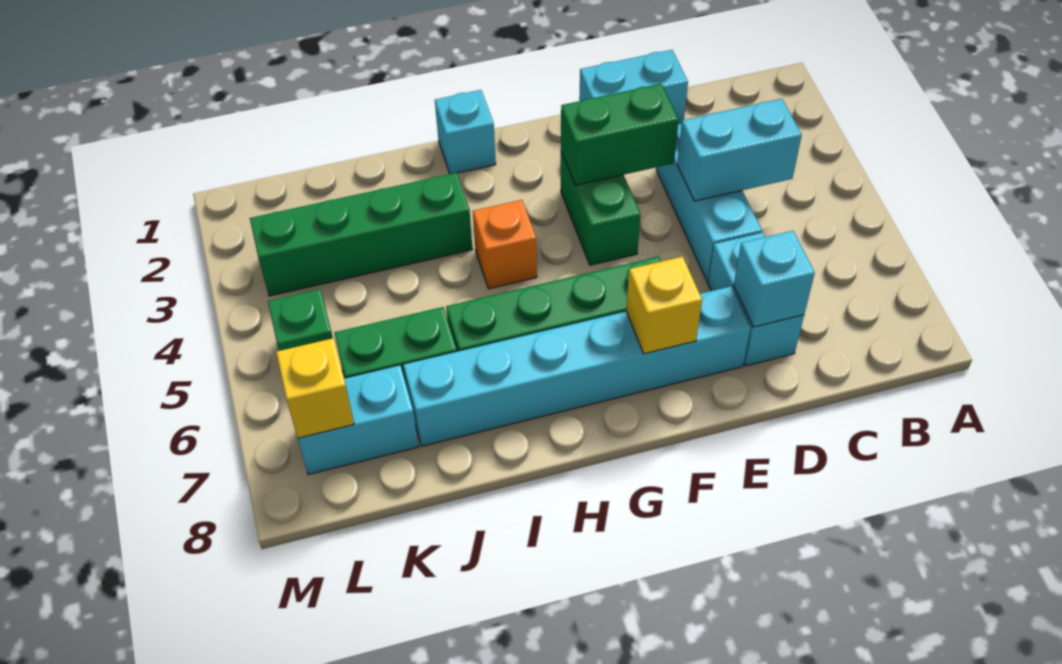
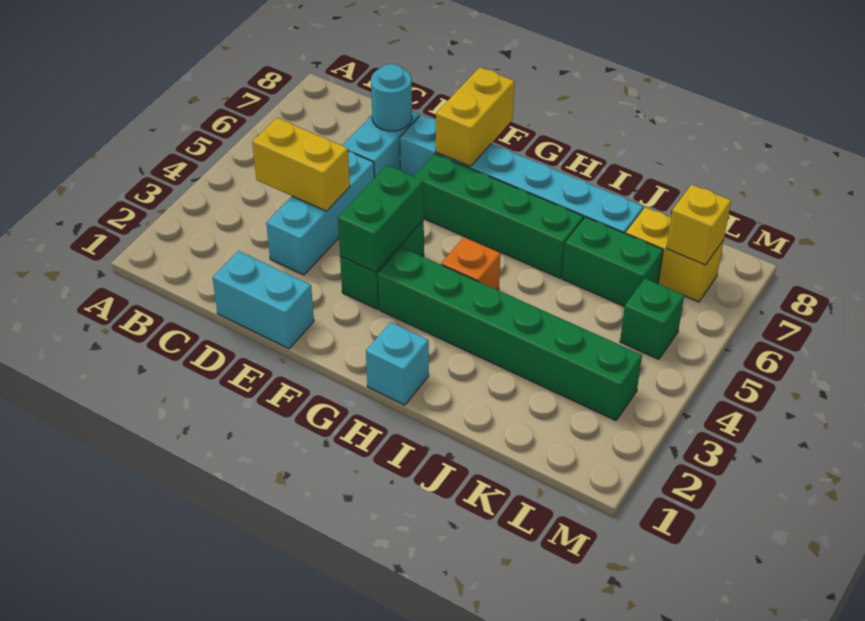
cyan brick C4:D4 level 2 -> yellow brick C4:D4 level 2
cyan brick D7 level 2 -> cyan round brick D7 level 2
green brick E3:F3 level 2 -> green brick F3:F4 level 2
yellow brick F7 level 2 -> yellow brick F7:F8 level 2
green brick I3:L3 level 1 -> green brick G3:L3 level 1
cyan brick K7:L7 level 1 -> yellow brick K7:L7 level 1

